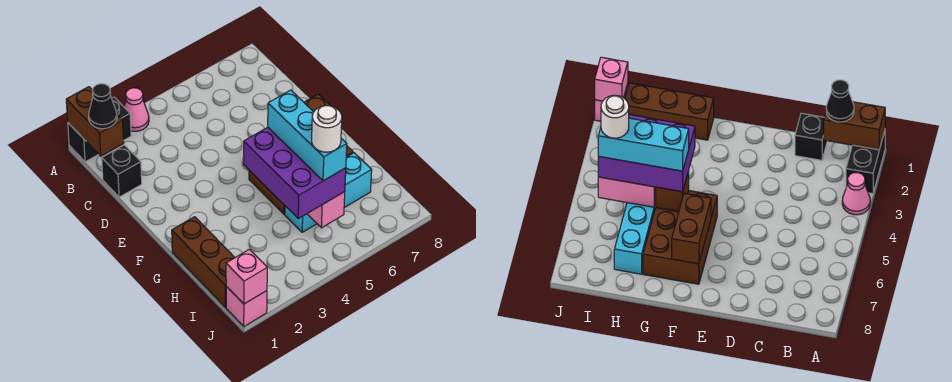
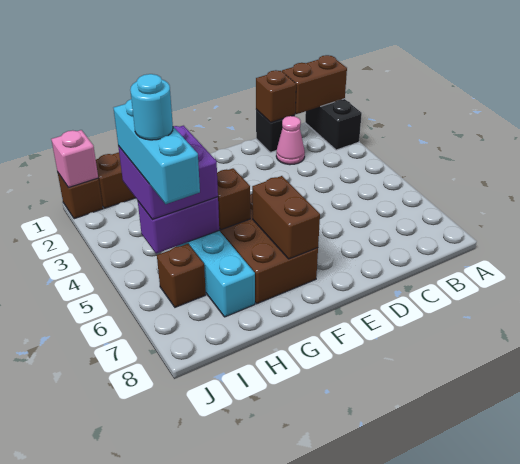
pink cone A3 level 1 -> pink cone C2 level 1
black cone B1 level 3 -> none
none -> brown brick C1 level 2
purple brick G4:I5 level 3 -> purple brick H4:I5 level 3
cyan brick G5:I5 level 4 -> cyan brick I4:I6 level 4
pink brick H5:I5 level 2 -> purple brick H5:I5 level 2
white round brick I5 level 5 -> cyan round brick I5 level 5
none -> brown brick I6 level 1
pink brick J1 level 1 -> brown brick J1 level 1

